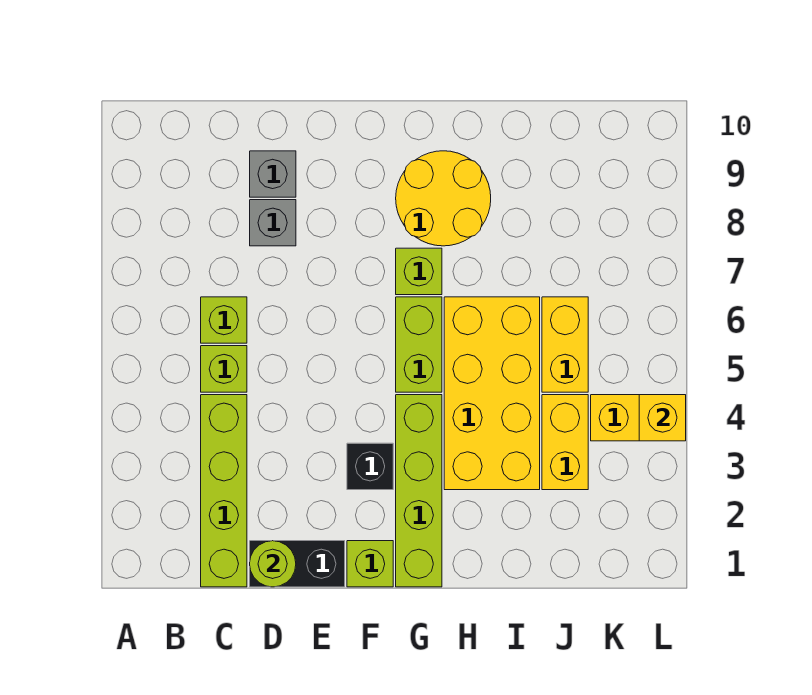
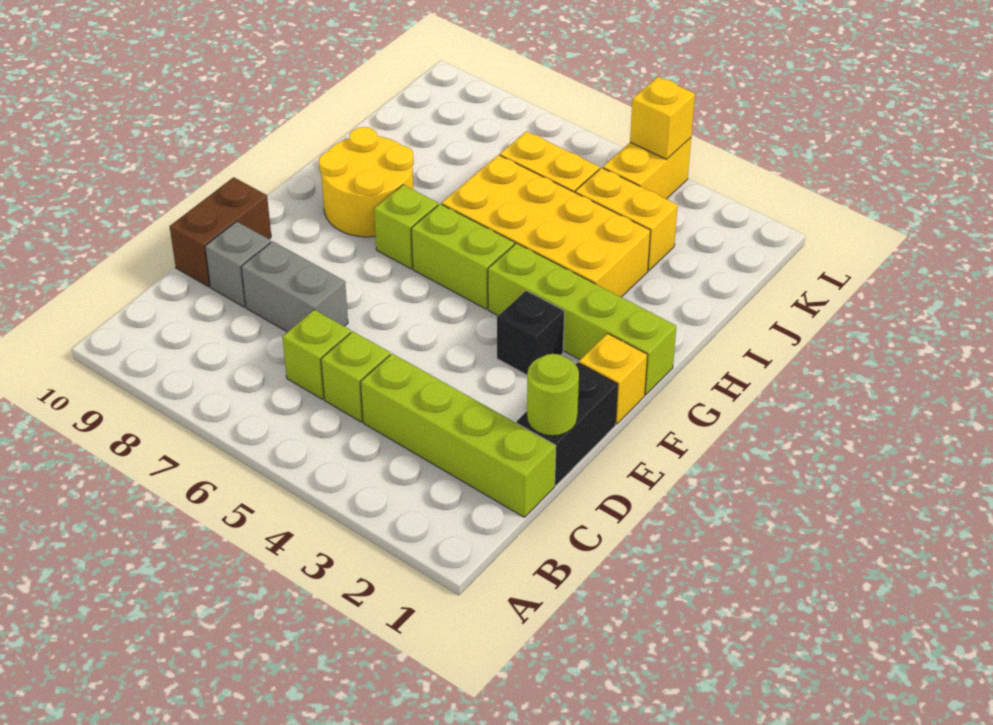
grey brick D8 level 1 -> grey brick D7:D8 level 1
none -> brown brick D10:E10 level 1
lime brick F1 level 1 -> yellow brick F1 level 1

